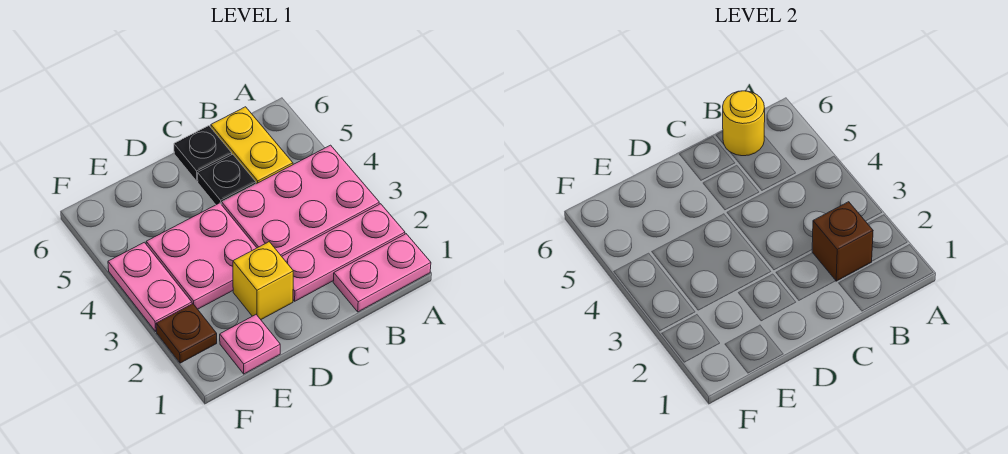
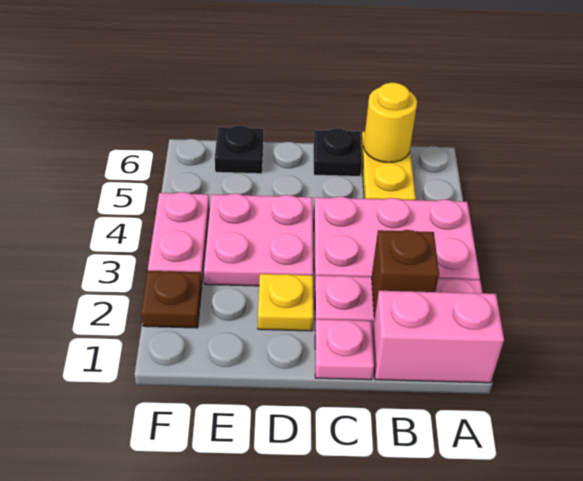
pink plate A1:B1 level 1 -> pink brick A1:B1 level 1
black plate C5 level 1 -> black plate E6 level 1
yellow brick D2 level 1 -> yellow plate D2 level 1
pink plate E1 level 1 -> pink plate C1 level 1

